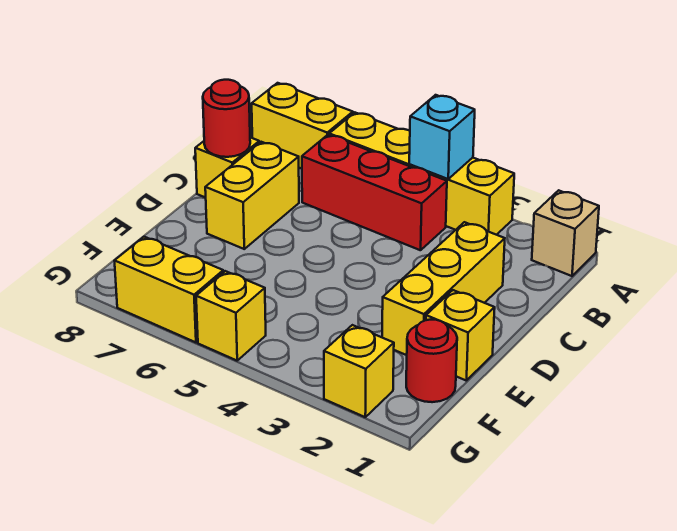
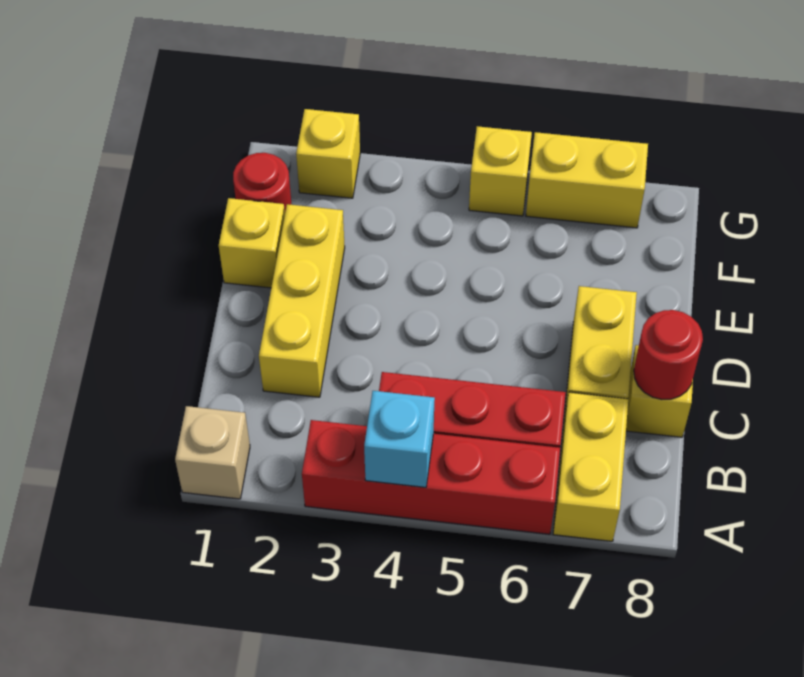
yellow brick A3:A6 level 1 -> red brick A3:A6 level 1
yellow brick A7:A8 level 1 -> yellow brick A7:B7 level 1

